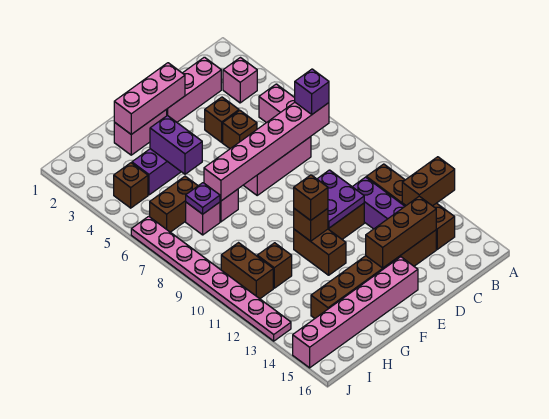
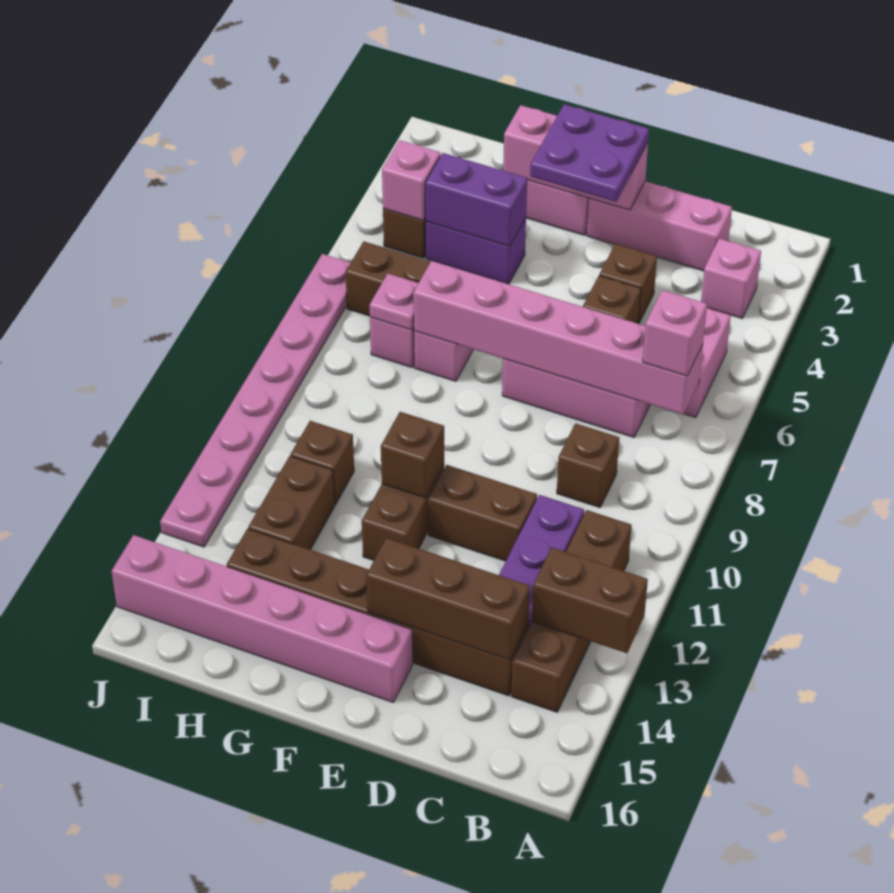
purple brick B7 level 3 -> pink brick B7 level 3
purple plate D10:E11 level 2 -> purple plate E2:F3 level 3
brown brick F11 level 3 -> brown brick C9 level 1
purple brick G4:G5 level 2 -> purple brick G4:H4 level 2
purple plate H7 level 2 -> pink plate H7 level 2
none -> pink brick I4 level 2
brown brick I10:I11 level 1 -> brown brick H12:H13 level 1

